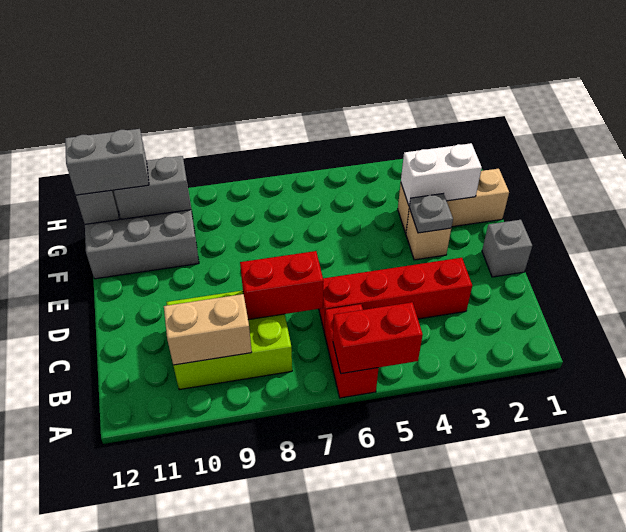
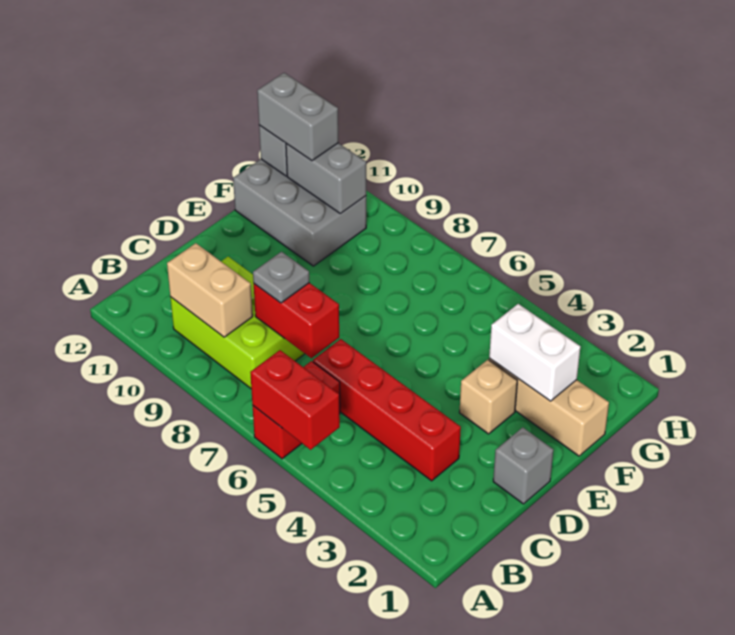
grey plate E3 level 2 -> grey plate C8 level 3

